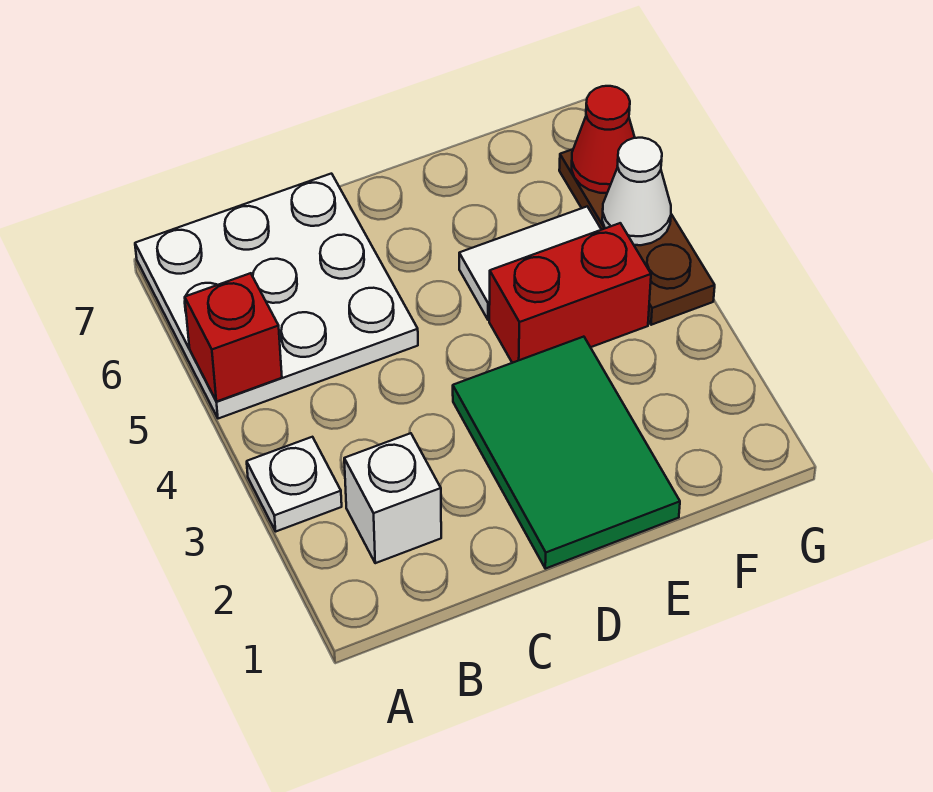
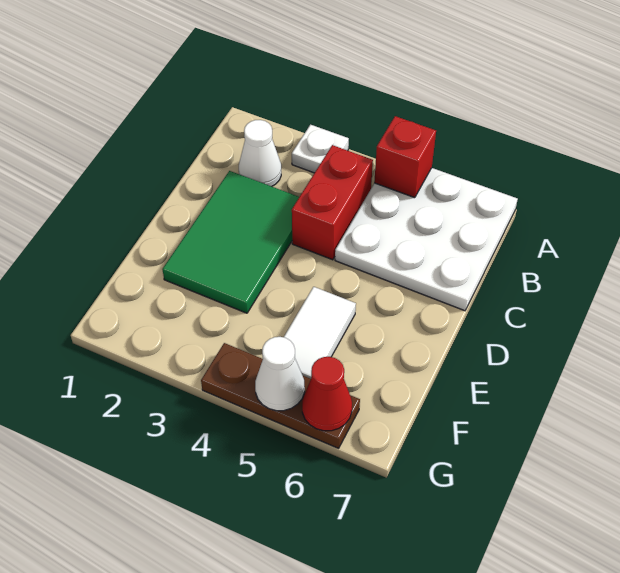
white brick B2 level 1 -> white cone B2 level 1
green tile D1:E3 level 1 -> green tile C2:E3 level 1
red brick E4:F4 level 1 -> red brick B4:C4 level 1

